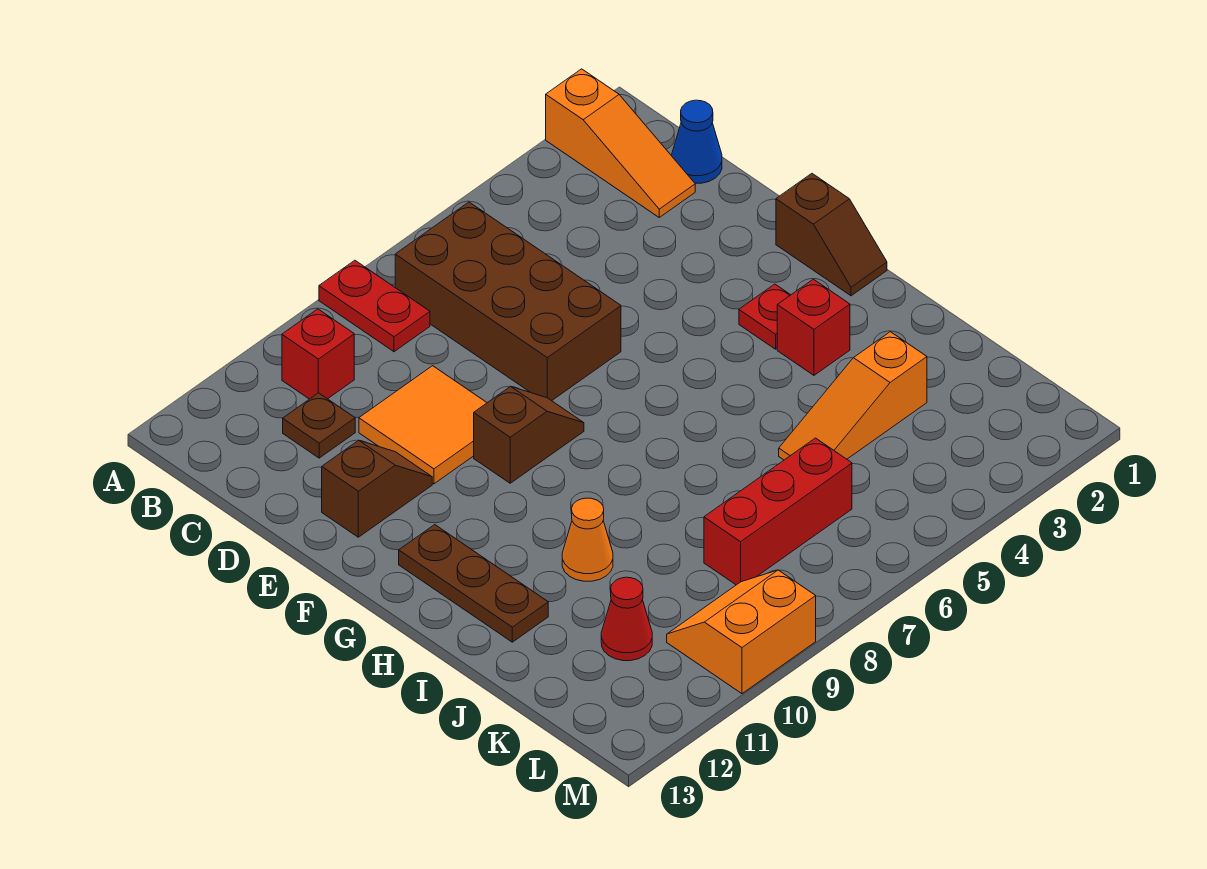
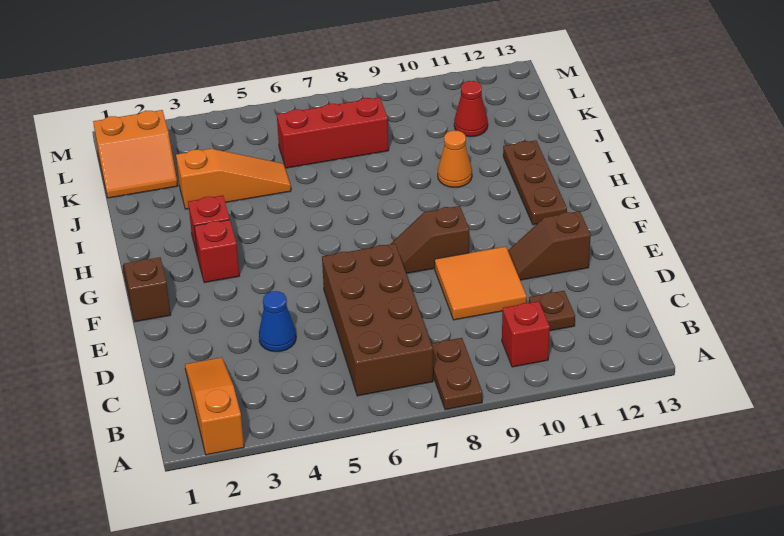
red plate A8:B8 level 1 -> brown plate A8:B8 level 1
blue cone C1 level 1 -> blue cone D4 level 1
red plate G3 level 1 -> red brick G3 level 1
orange slope L9:M10 level 1 top M -> orange slope K1:L2 level 1 top L

